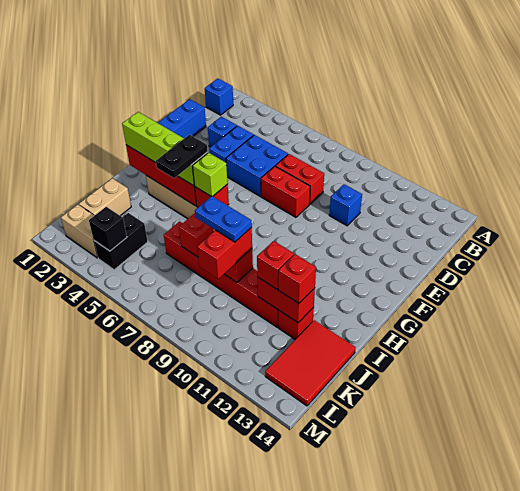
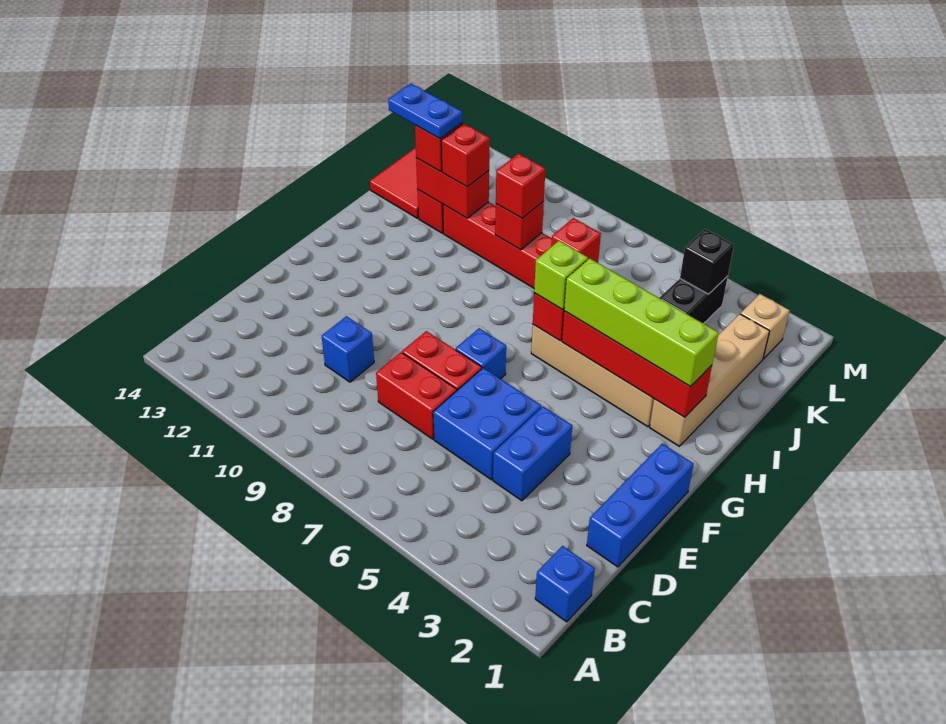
blue brick D3 level 1 -> blue brick F7 level 1
black plate H5:I5 level 4 -> none
tan brick J2:K2 level 1 -> tan brick H2:K2 level 1
blue plate J8:J9 level 4 -> blue plate J12:J13 level 4
red brick J9:K9 level 3 -> red brick J9 level 3
tan brick L2:L3 level 1 -> tan brick L2 level 1

